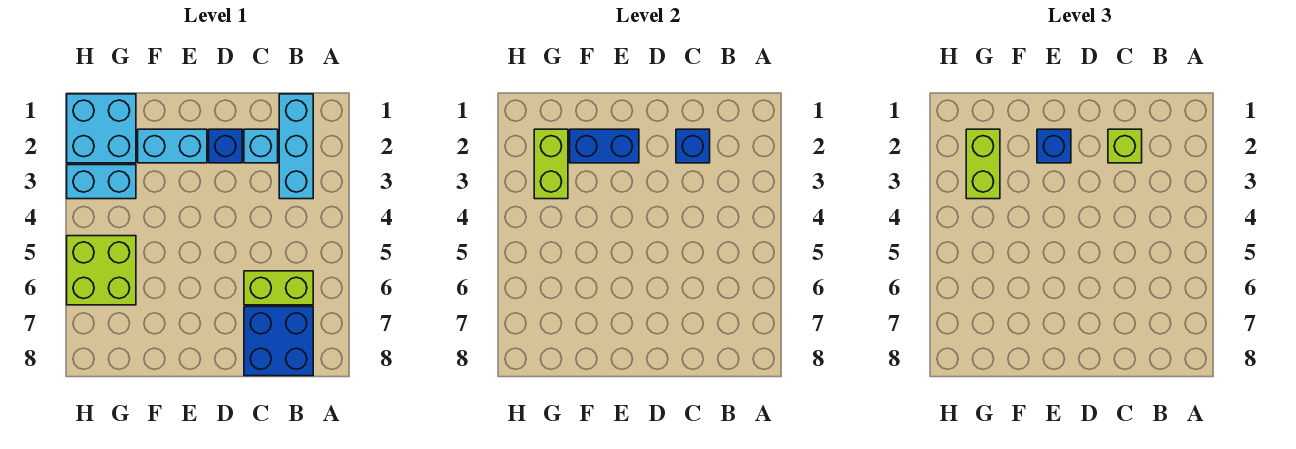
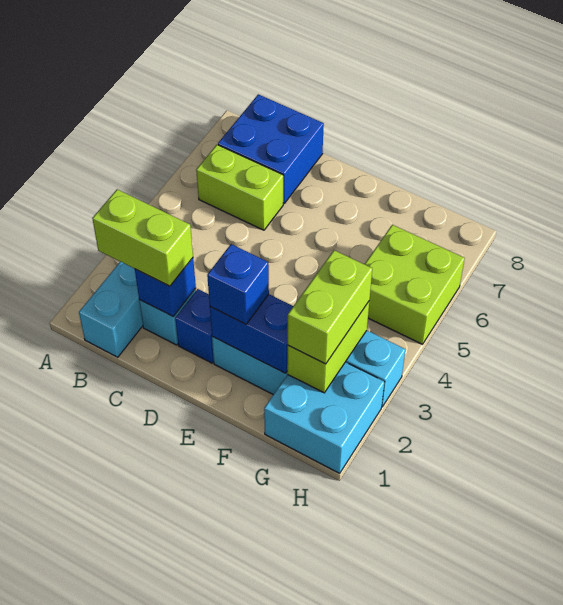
lime brick C2 level 3 -> lime brick B2:C2 level 3

